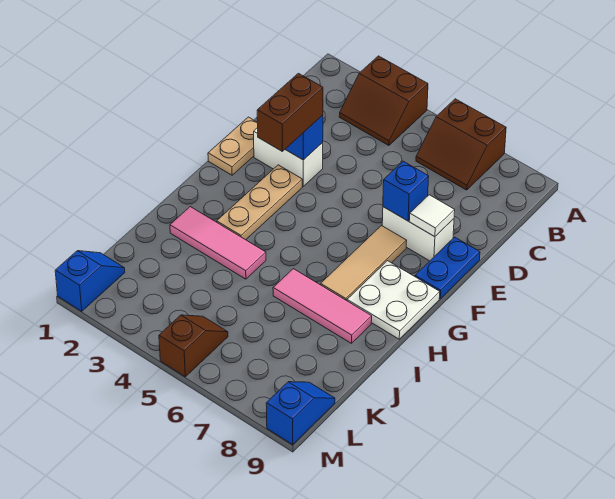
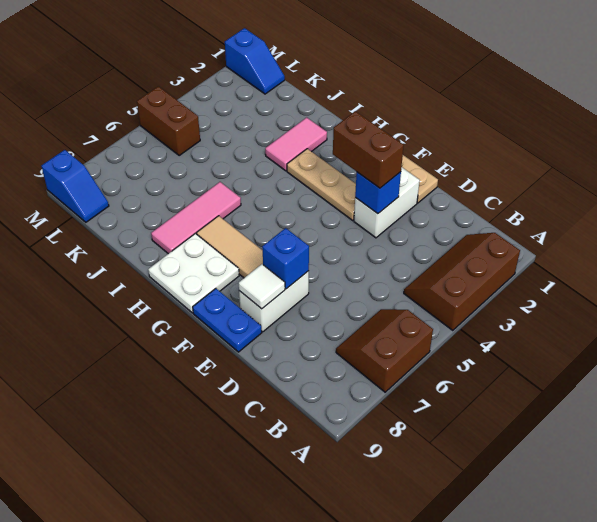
brown slope A3:B4 level 1 top A -> brown slope A2:B4 level 1 top A
pink tile I2:I4 level 1 -> pink tile I2:I3 level 1
brown slope L5:M5 level 1 top M -> brown brick L5:M5 level 1

